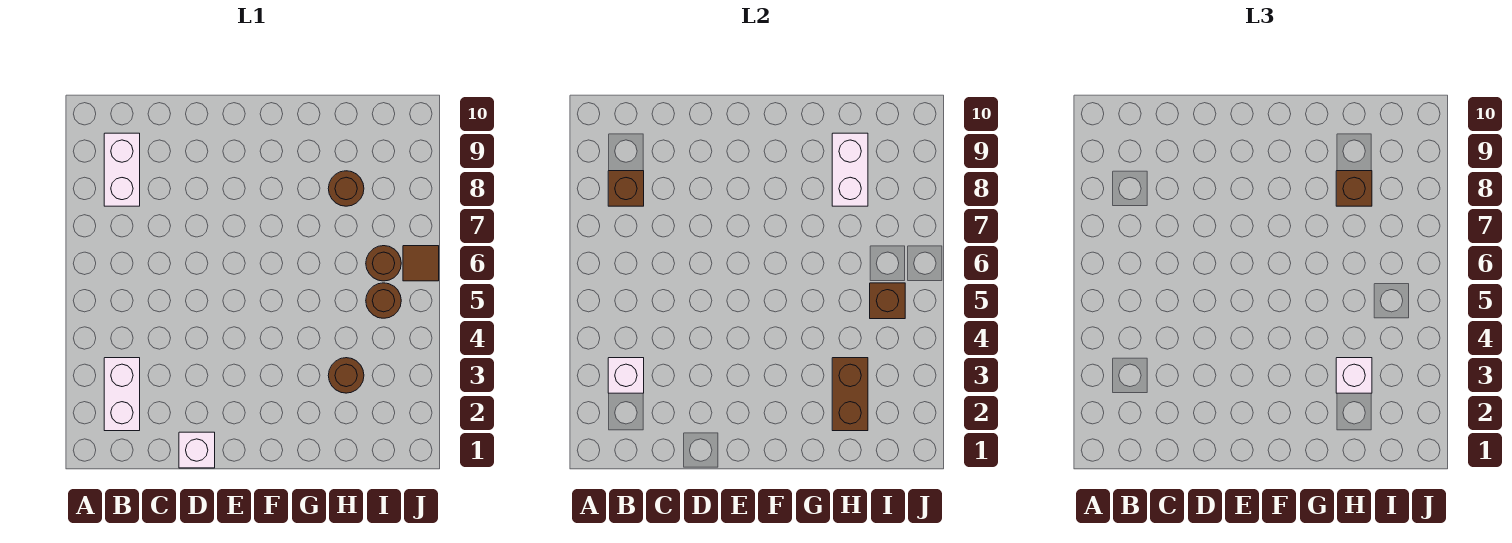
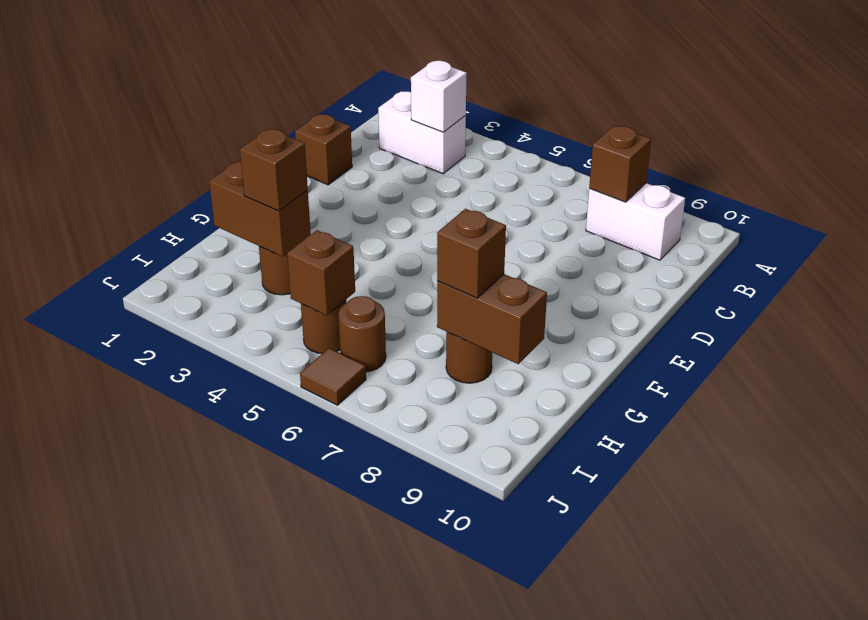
white brick D1 level 1 -> brown brick D1 level 1
white brick H3 level 3 -> brown brick H3 level 3
white brick H8:H9 level 2 -> brown brick H8:H9 level 2

